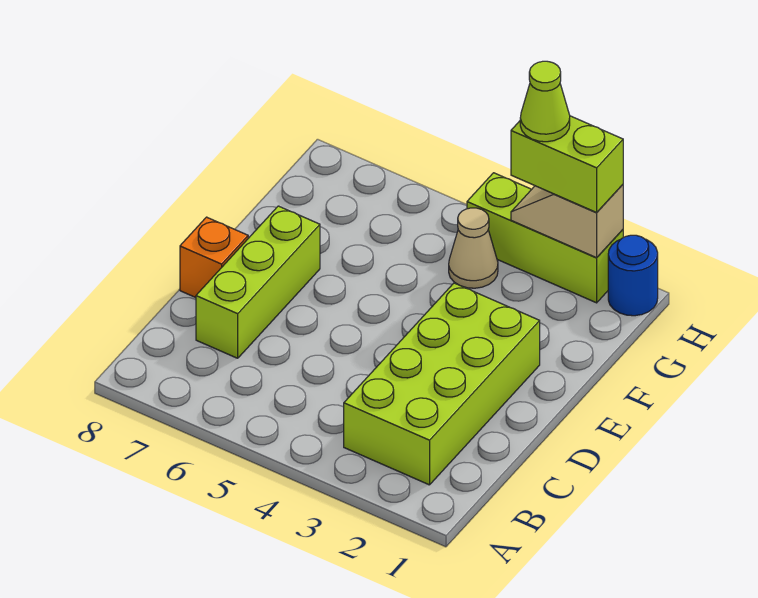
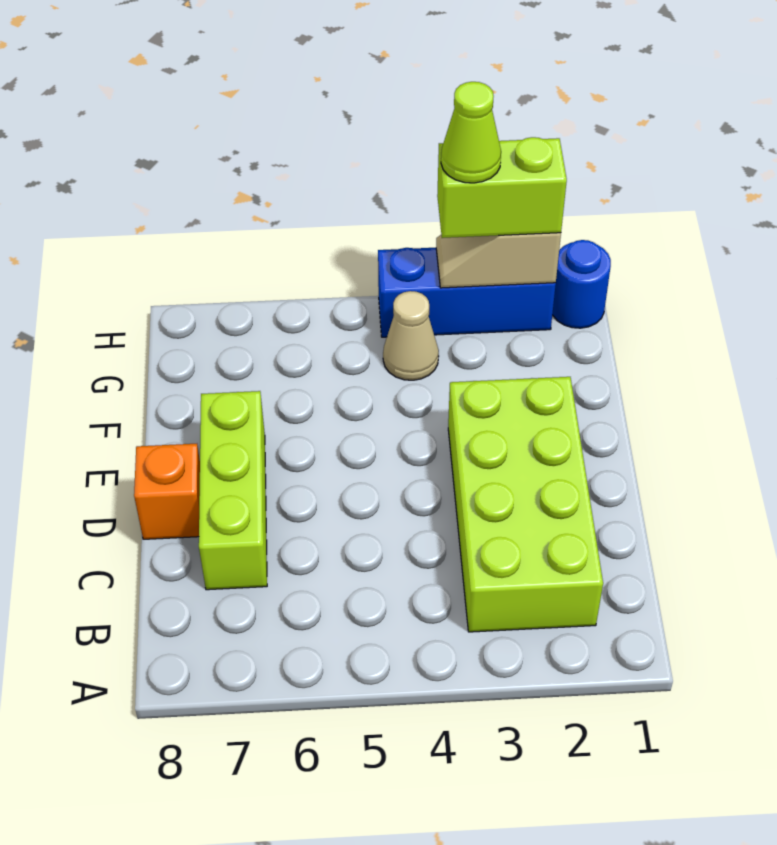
lime brick H2:H4 level 1 -> blue brick H2:H4 level 1

